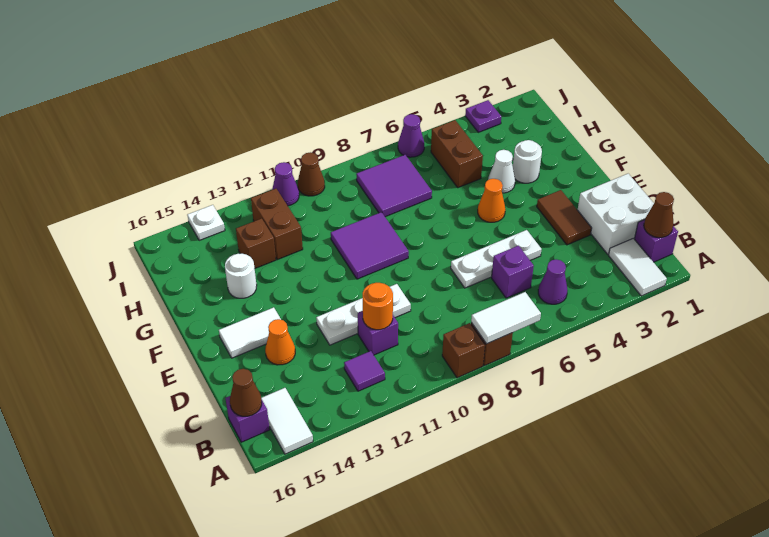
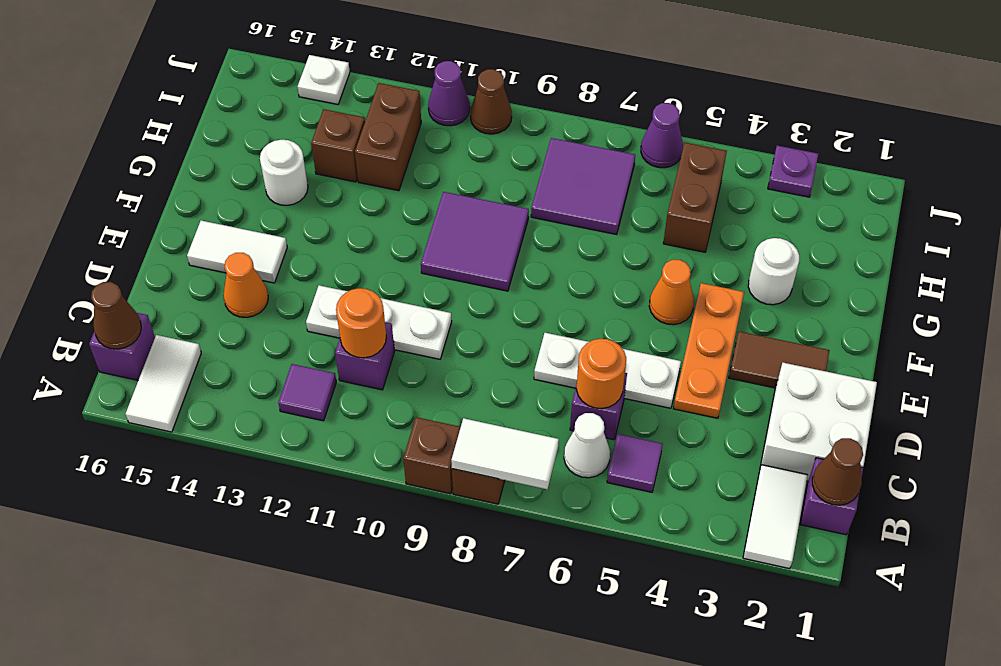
purple cone B5 level 1 -> purple tile B5 level 1
none -> orange round brick C6 level 2
brown tile D3:E3 level 1 -> brown tile E2:E3 level 1
none -> orange plate D4:F4 level 1
white cone G4 level 1 -> white cone B6 level 1

